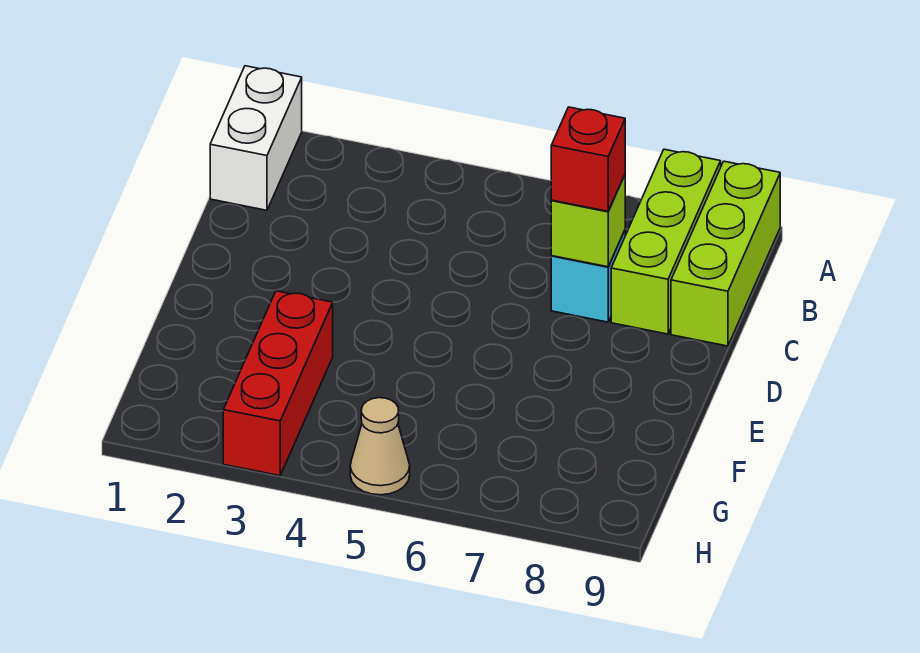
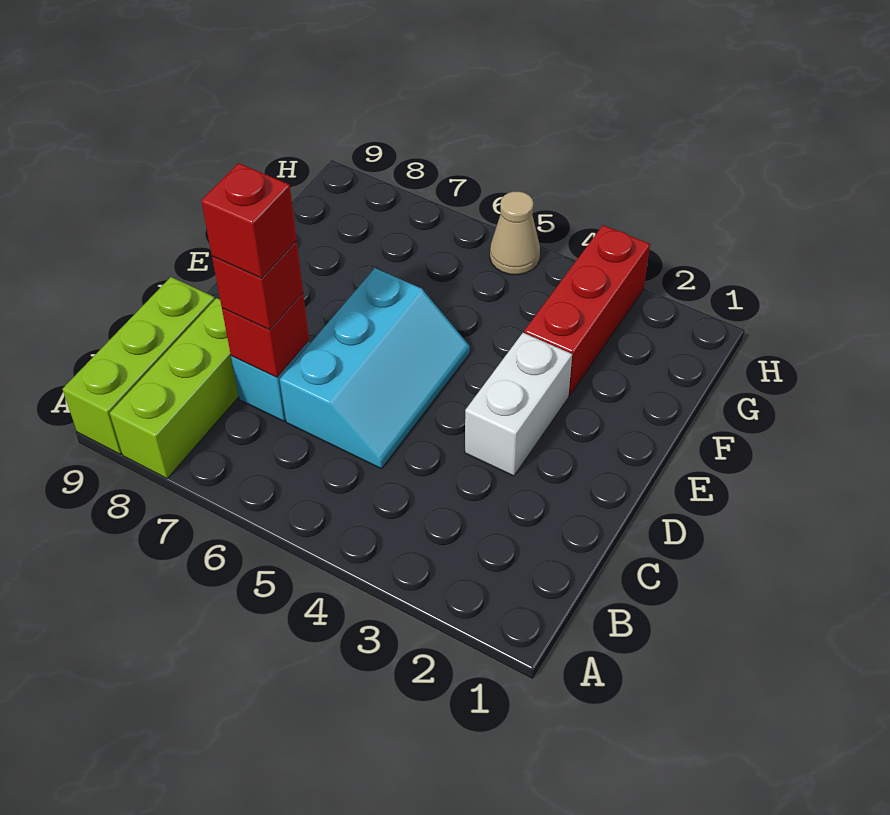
white brick A1:B1 level 1 -> white brick D3:E3 level 1
none -> cyan slope C5:E6 level 1 top 6
lime brick C7 level 2 -> red brick C7 level 2
none -> red brick C7 level 4

